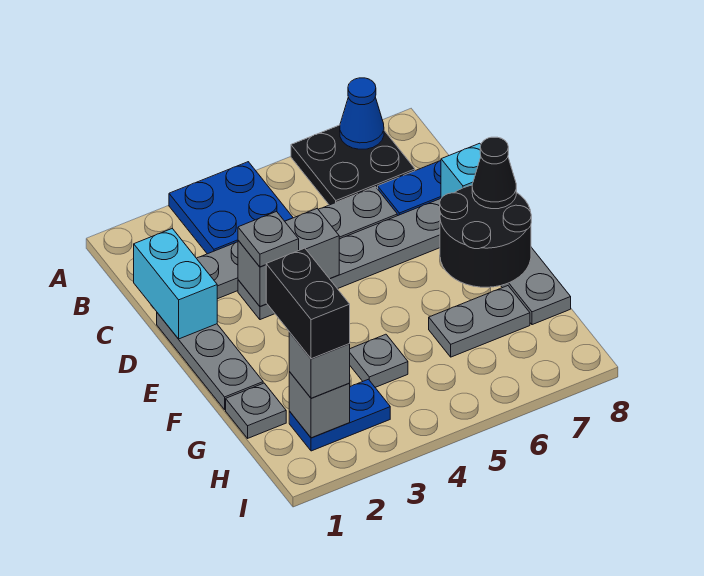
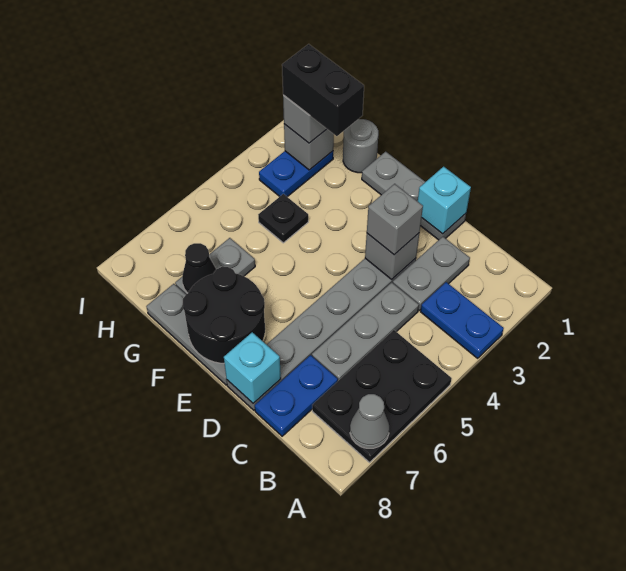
blue plate A3:B4 level 1 -> blue plate A3:B3 level 1
black plate A6:B7 level 1 -> black plate A5:B7 level 1
blue cone A7 level 2 -> grey cone A7 level 2
cyan brick C1:D1 level 2 -> cyan brick D1 level 2
grey brick D3:D4 level 2 -> grey brick D3 level 2
grey plate D3 level 3 -> grey brick D3 level 3
black cone E8 level 3 -> black cone G7 level 2
grey plate G1 level 1 -> grey round brick G1 level 1
grey plate G4 level 1 -> black plate G4 level 1

